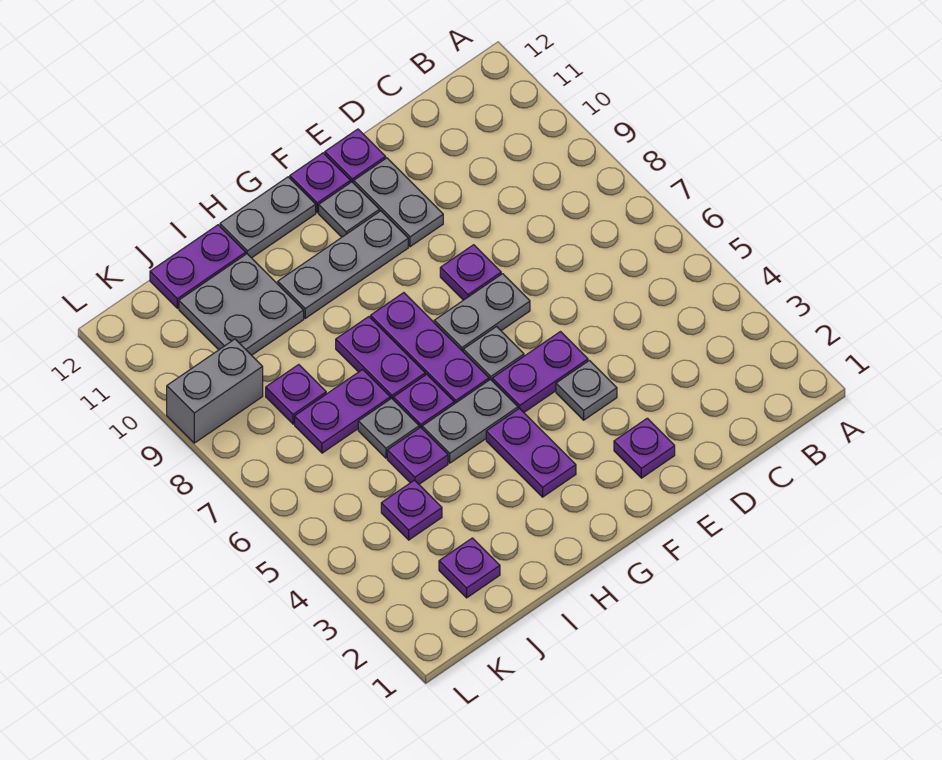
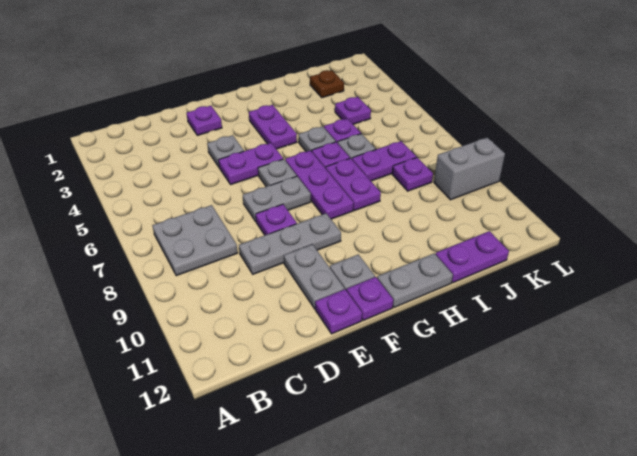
grey plate F10:H10 level 1 -> grey plate D9:F9 level 1
grey plate G5:H5 level 1 -> grey plate H5 level 1
grey plate I10:J11 level 1 -> grey plate B7:C8 level 1
purple plate J2 level 1 -> brown plate J2 level 1

